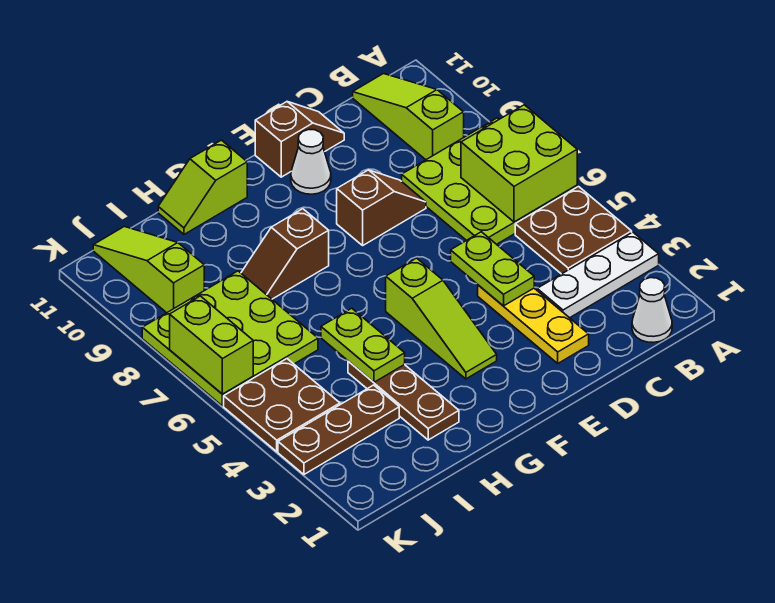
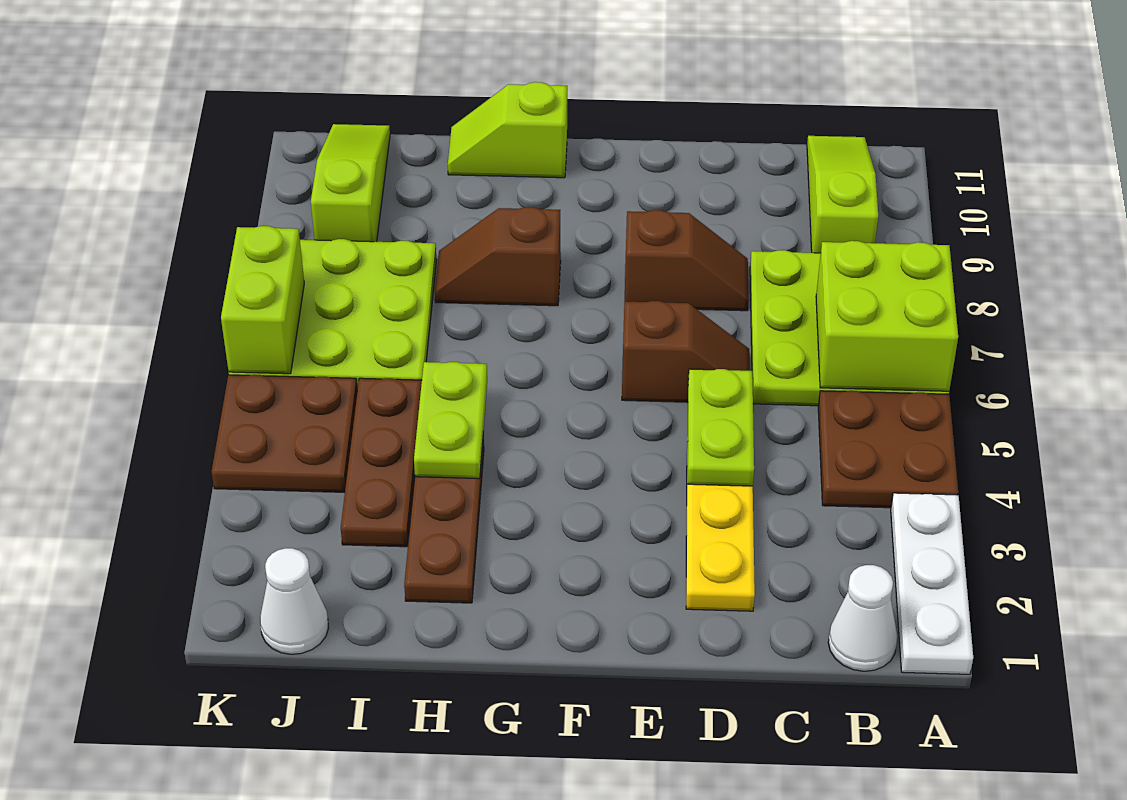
white plate A3:C3 level 1 -> white plate A1:A3 level 1
brown slope D11:E11 level 1 top E -> brown slope D6:E6 level 1 top E
white cone E10 level 1 -> white cone J1 level 1
lime slope F3:F5 level 1 top 5 -> none
brown plate I3:K3 level 1 -> brown plate I3:I5 level 1

